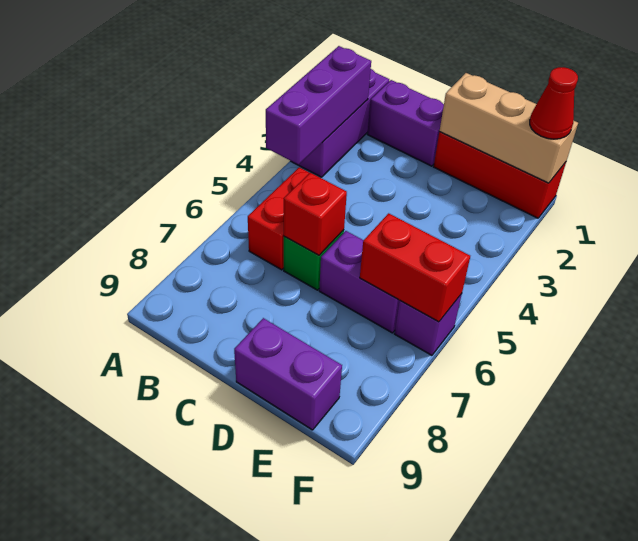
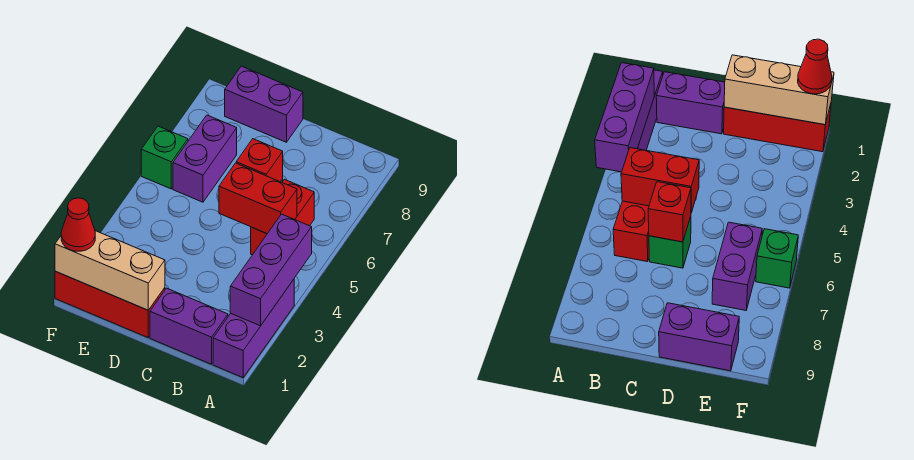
purple brick D6:E6 level 1 -> purple brick E6:E7 level 1
red brick E6:F6 level 2 -> red brick B5:C5 level 2
purple brick F6 level 1 -> green brick F6 level 1

